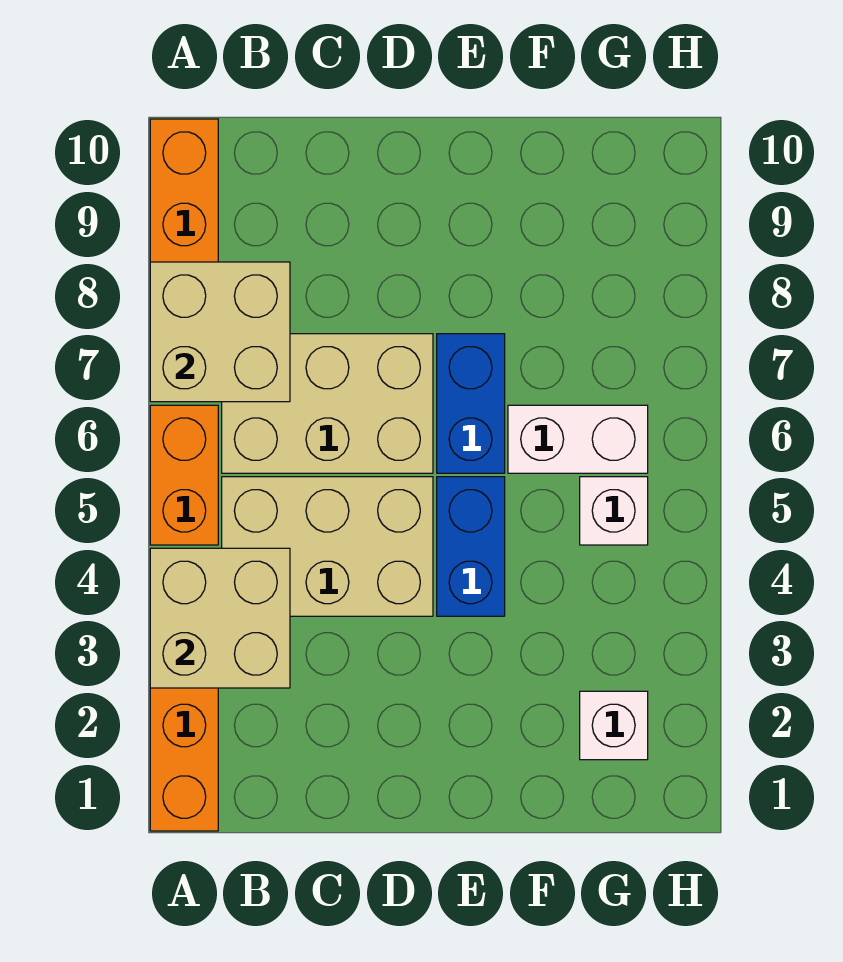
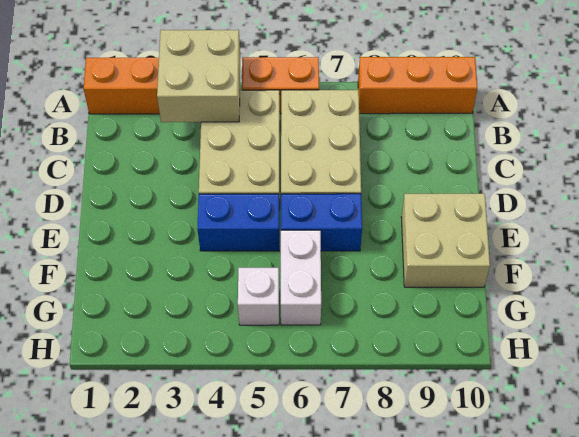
tan brick A7:B8 level 2 -> tan brick E9:F10 level 1
white brick G2 level 1 -> none

